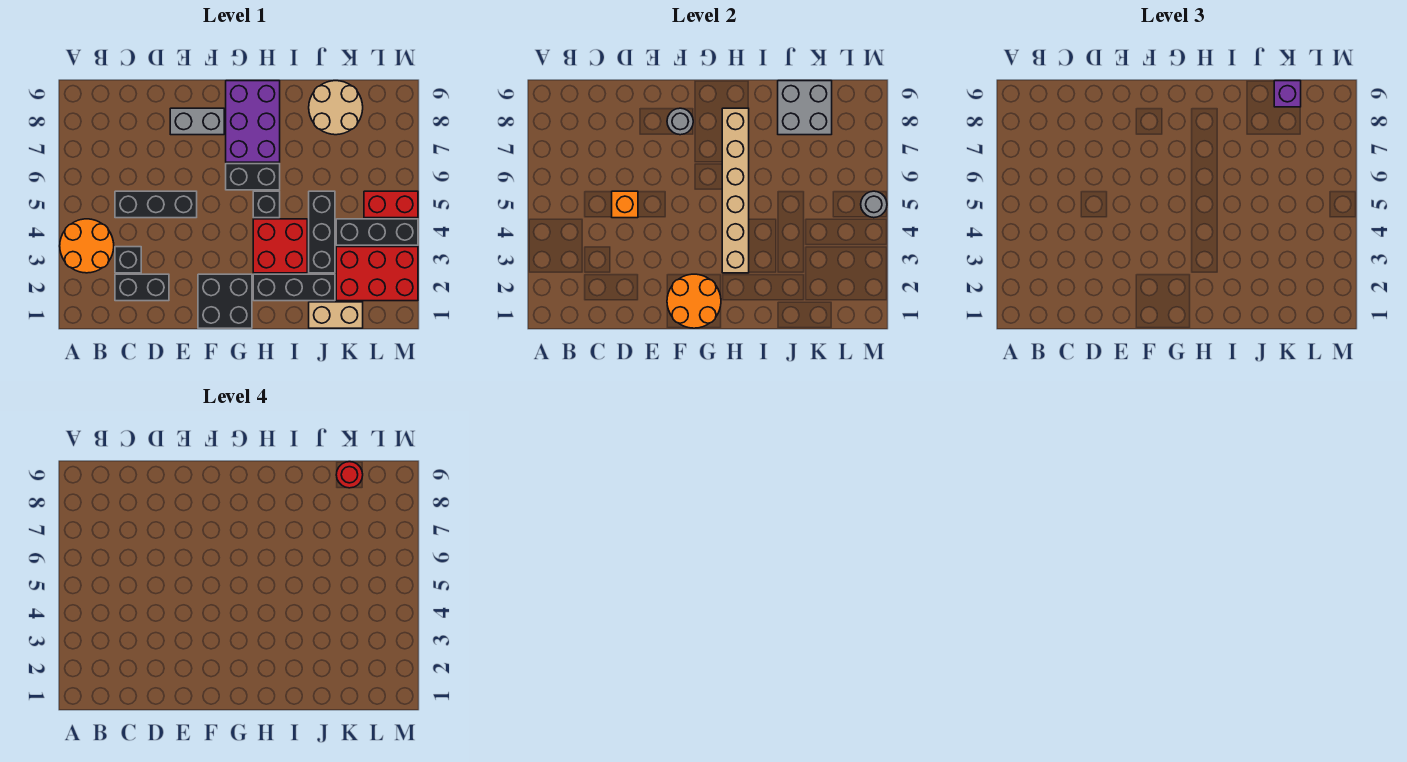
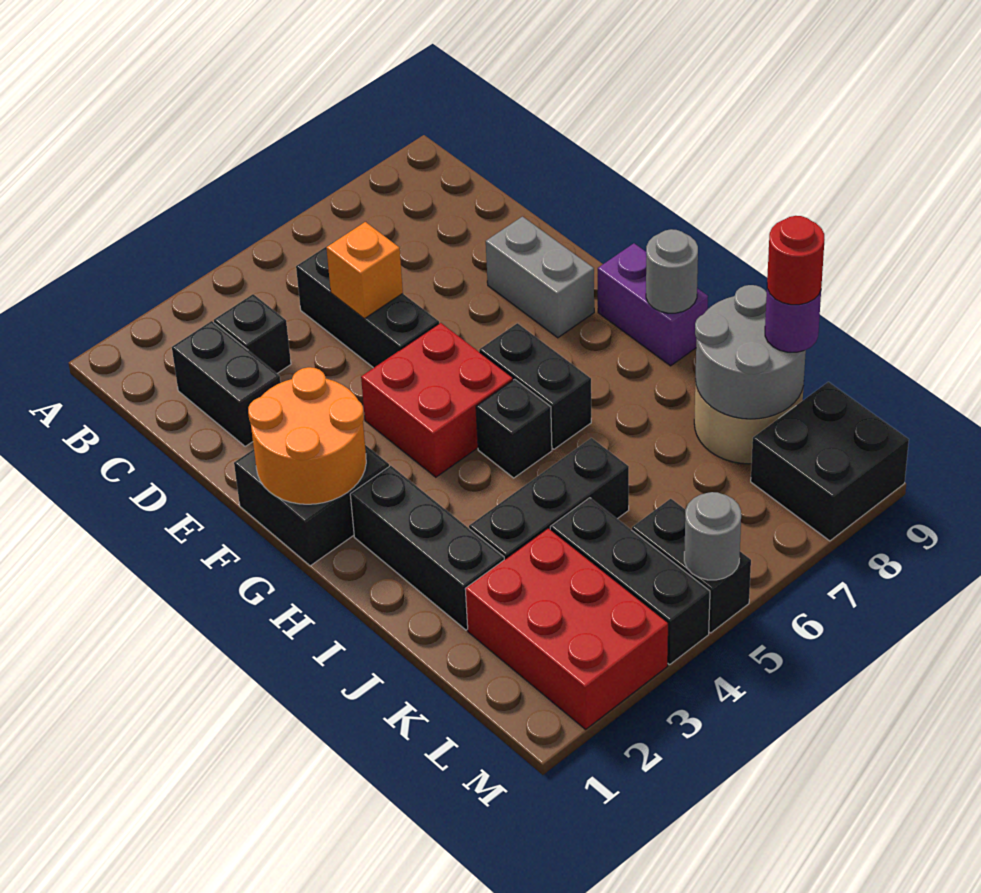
orange round brick A3:B4 level 1 -> none
grey round brick F8 level 2 -> grey round brick H9 level 2
purple brick G7:H9 level 1 -> purple brick G9:H9 level 1
red brick H3:I4 level 1 -> red brick F4:G5 level 1
tan brick H3:H8 level 2 -> none
tan brick J1:K1 level 1 -> none
grey brick J8:K9 level 2 -> grey round brick J8:K9 level 2
purple brick K9 level 3 -> purple round brick K9 level 3
red brick L5:M5 level 1 -> black brick L5:M5 level 1
none -> black brick L8:M9 level 1

